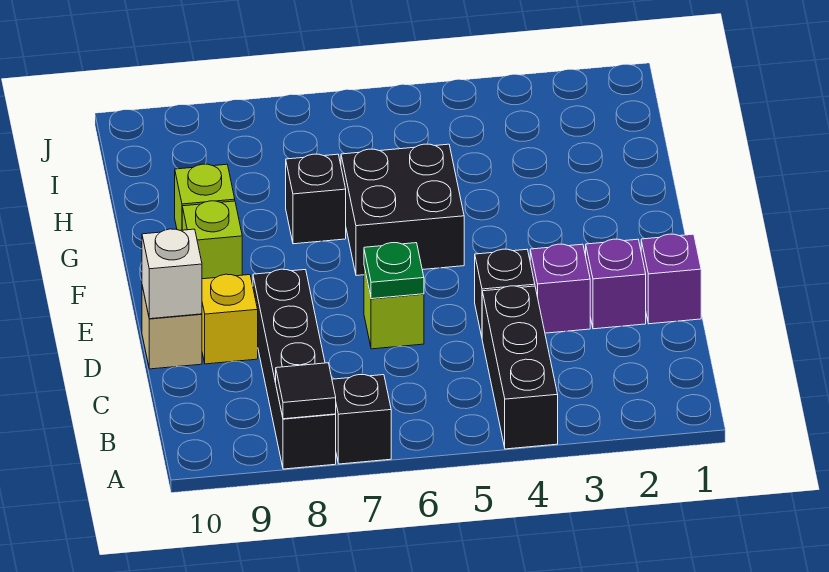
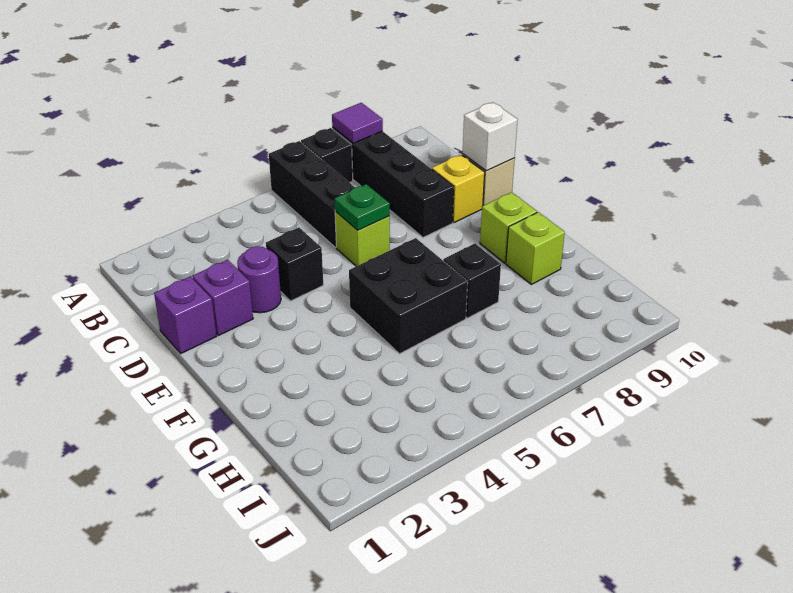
black brick A4:C4 level 1 -> black brick A6:C6 level 1
black tile A8 level 2 -> purple tile A8 level 2
purple brick D3 level 1 -> purple round brick D3 level 1

